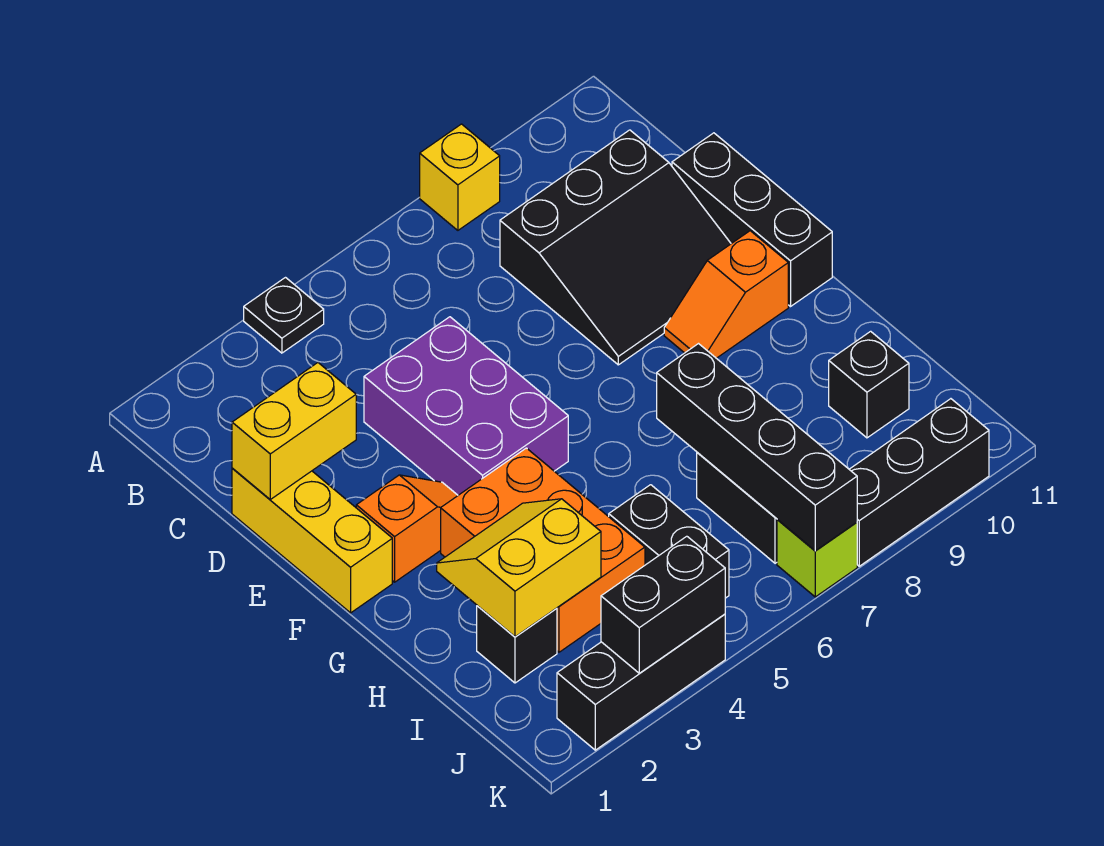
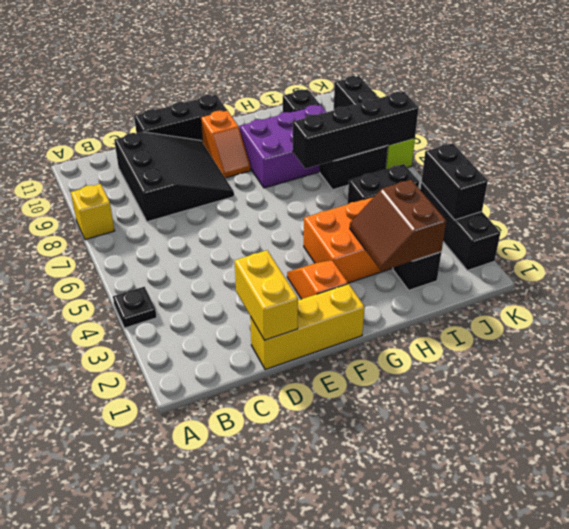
purple brick D4:F5 level 1 -> purple brick G8:I9 level 1
yellow slope H2:I3 level 2 top I -> brown slope H2:I3 level 2 top I

